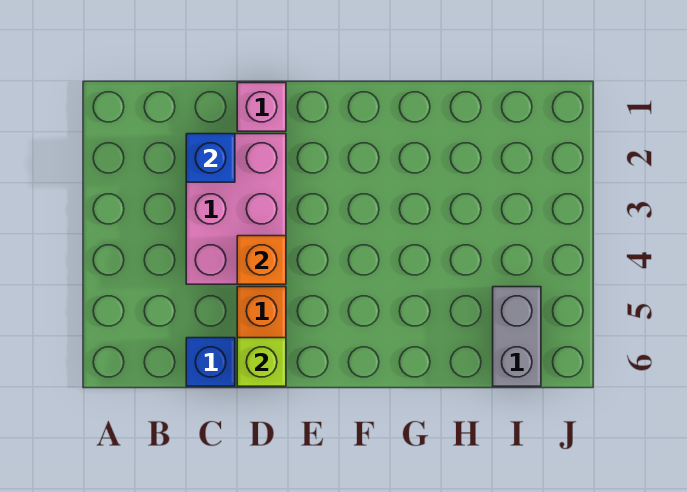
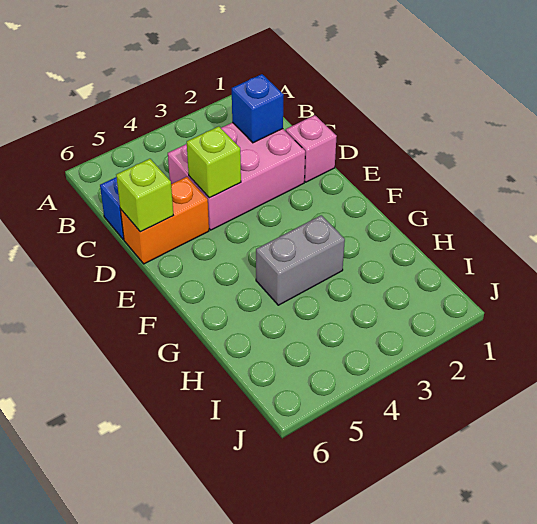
orange brick D4 level 2 -> lime brick D4 level 2
grey brick I5:I6 level 1 -> grey brick G3:G4 level 1

